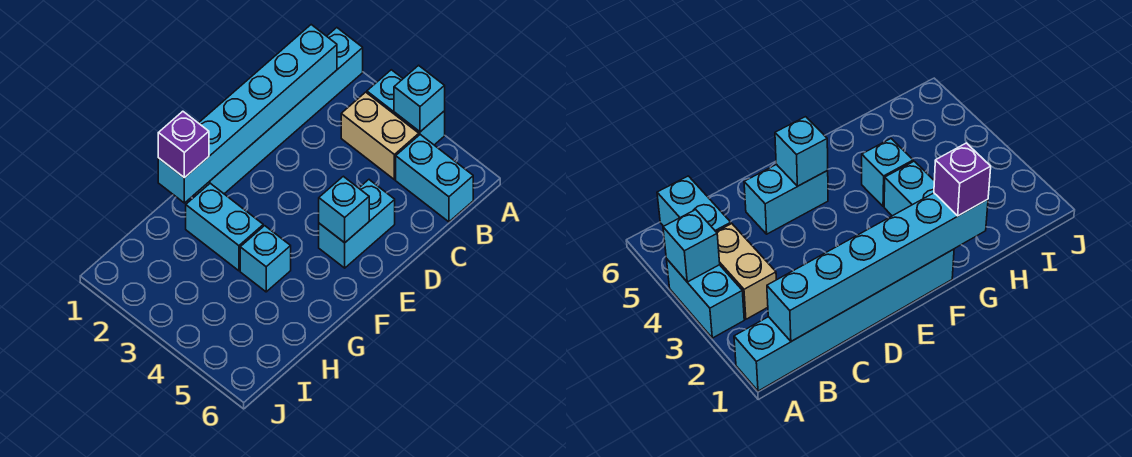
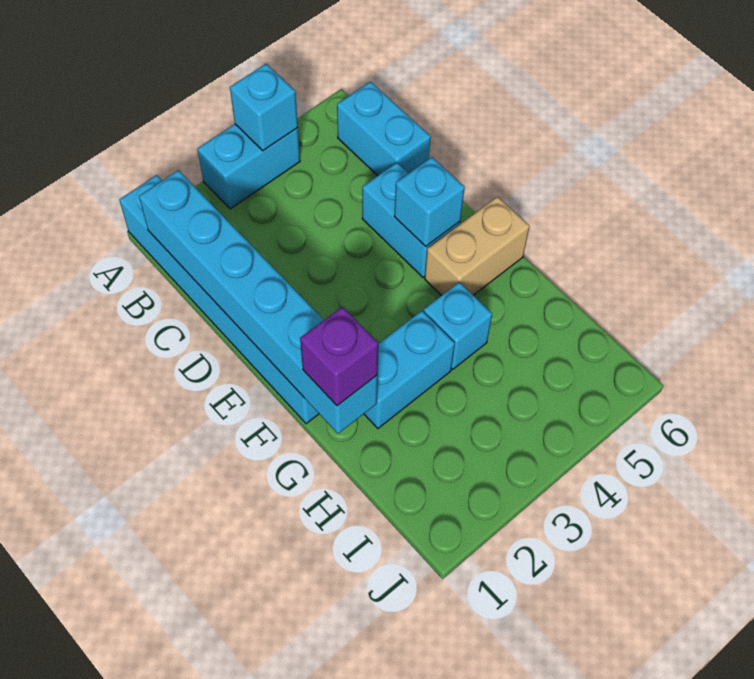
tan brick B3:B4 level 1 -> tan brick F5:F6 level 1
cyan brick B5:B6 level 1 -> cyan brick B6:C6 level 1

